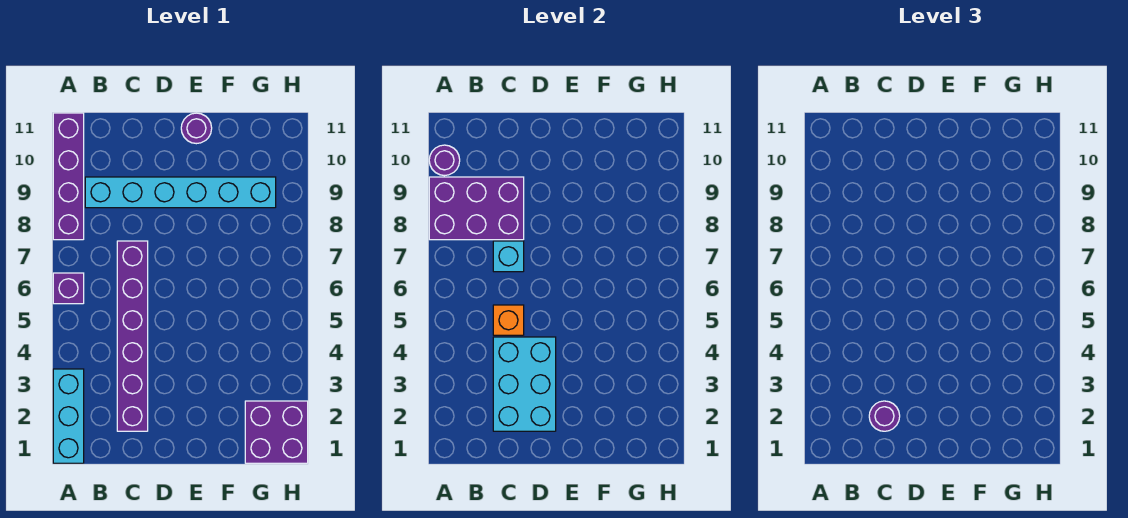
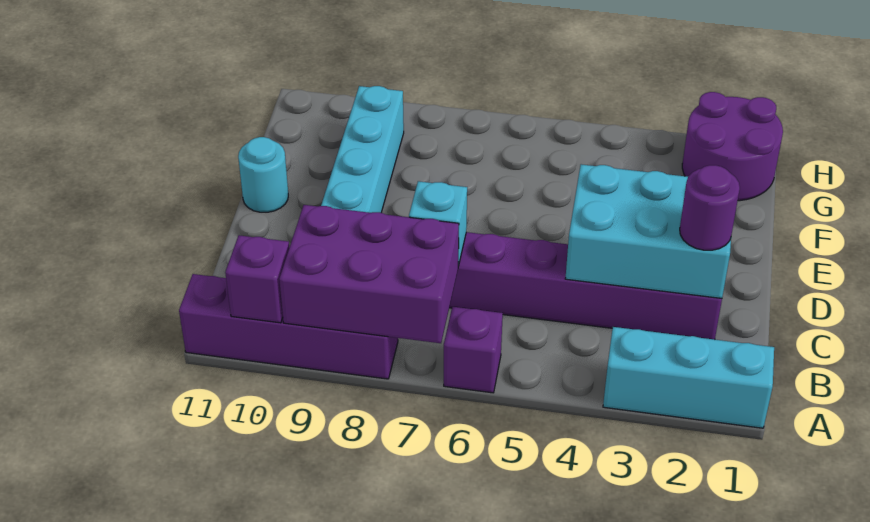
purple brick A8:C9 level 2 -> purple brick A7:B9 level 2
purple round brick A10 level 2 -> purple brick A10 level 2
orange brick C5 level 2 -> none
purple round brick E11 level 1 -> cyan round brick E11 level 1
purple brick G1:H2 level 1 -> purple round brick G1:H2 level 1

